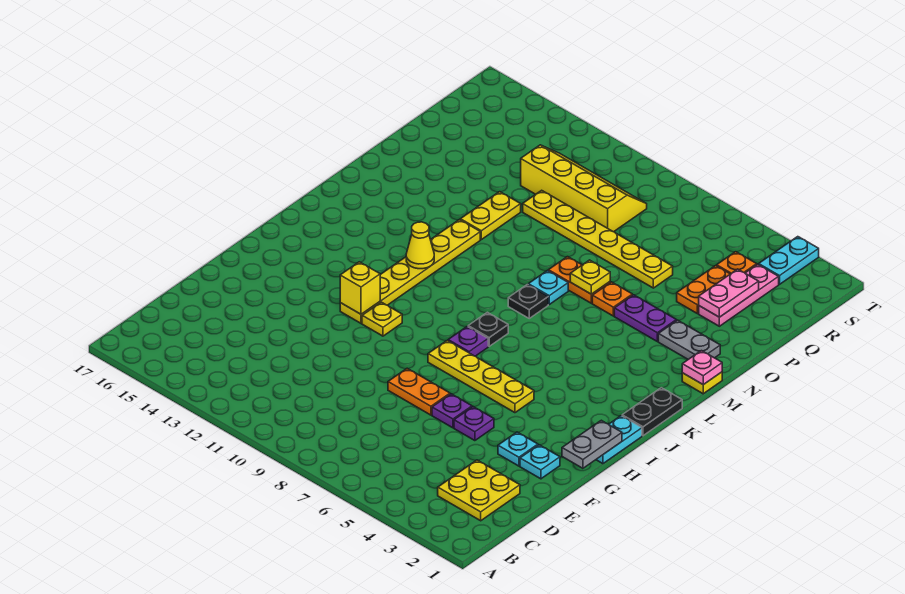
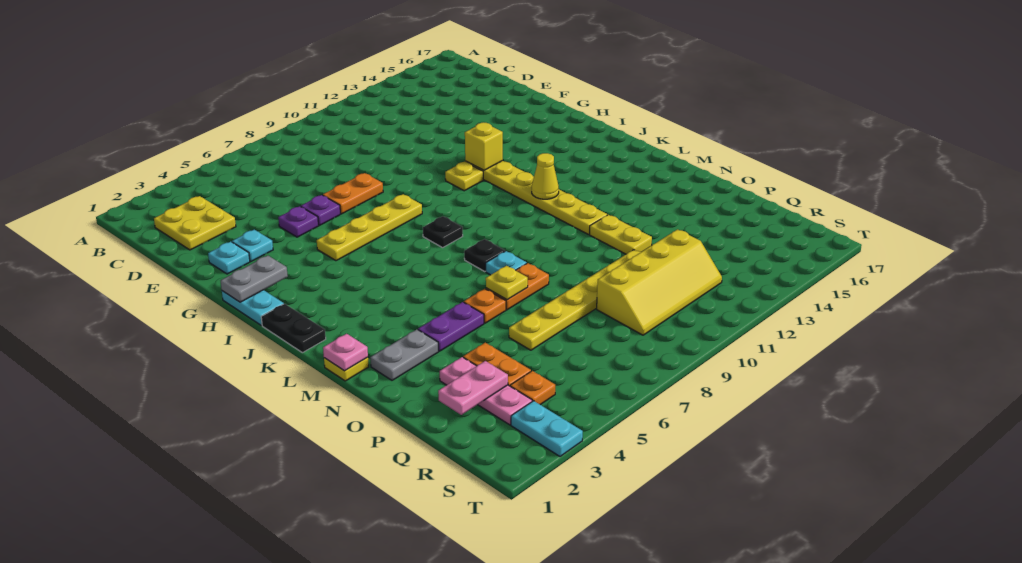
grey plate G1:H1 level 2 -> grey plate H1:H2 level 2
purple plate I8 level 1 -> none
pink plate P3:Q3 level 2 -> pink plate Q2:Q3 level 2

